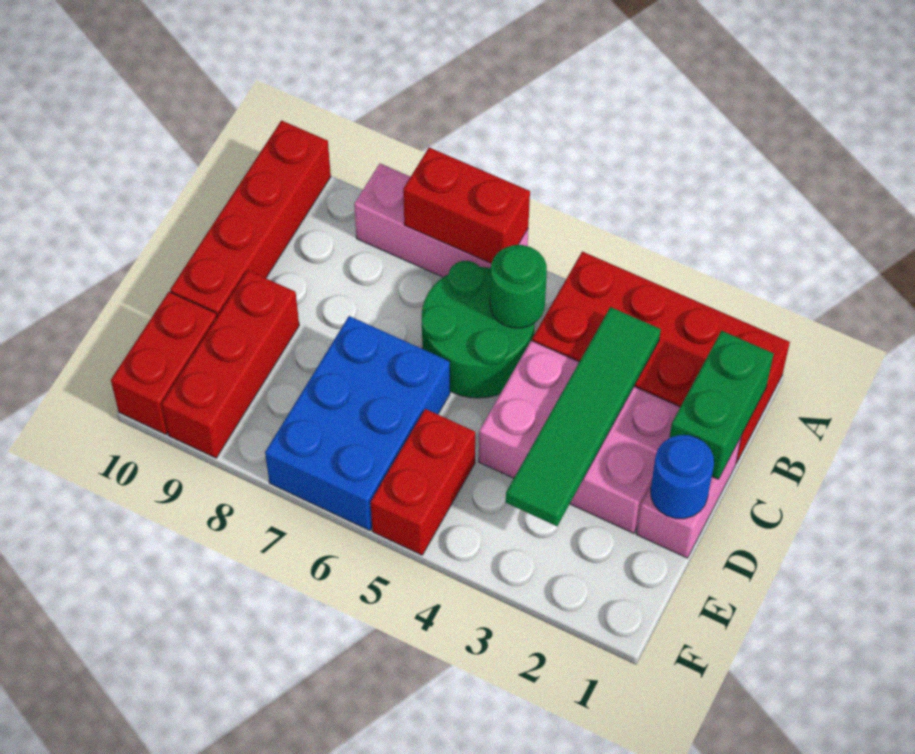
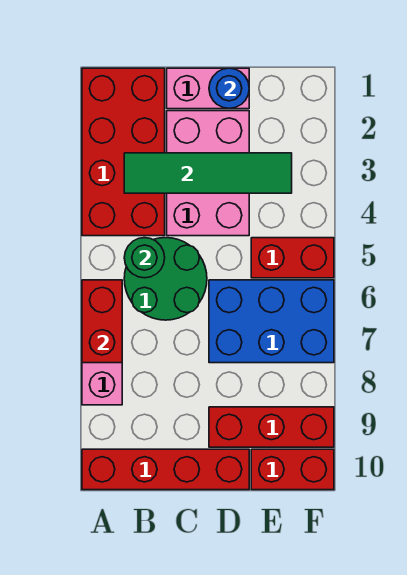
green brick B1:C1 level 2 -> none

